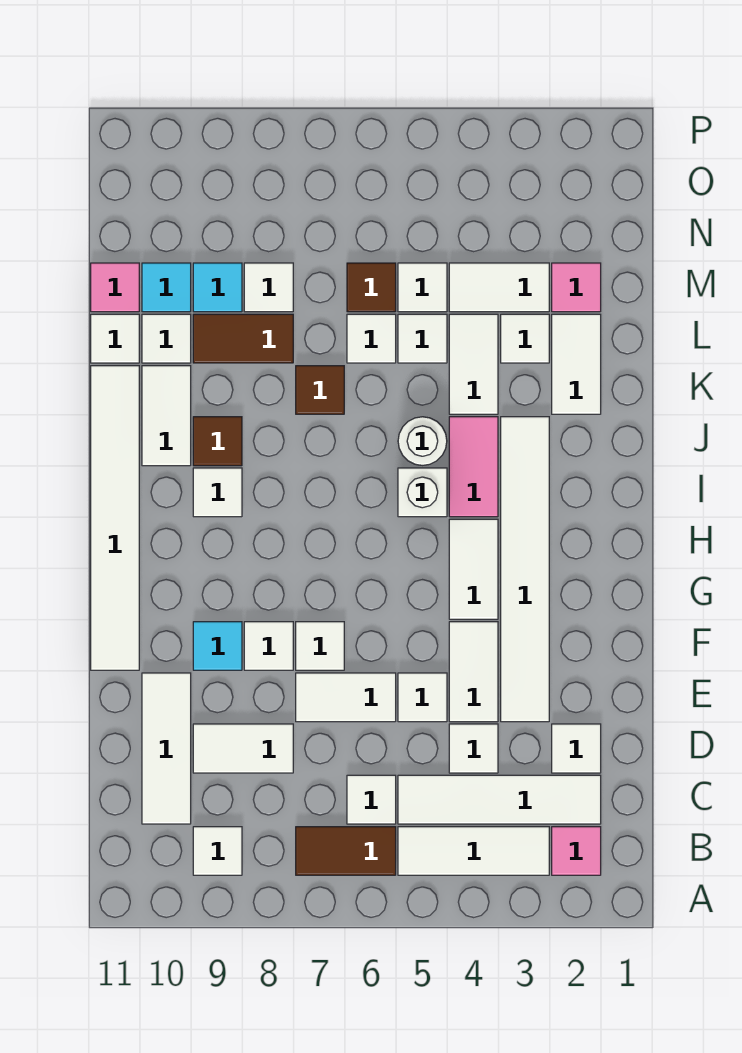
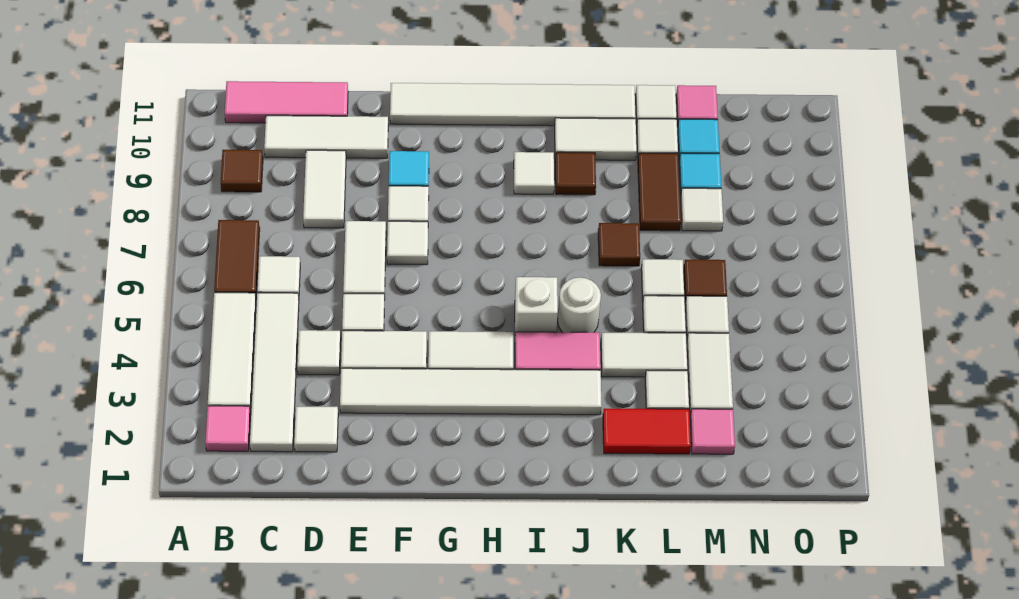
white tile B9 level 1 -> brown tile B9 level 1
none -> pink tile B11:D11 level 1
white tile K2:L2 level 1 -> red tile K2:L2 level 1

